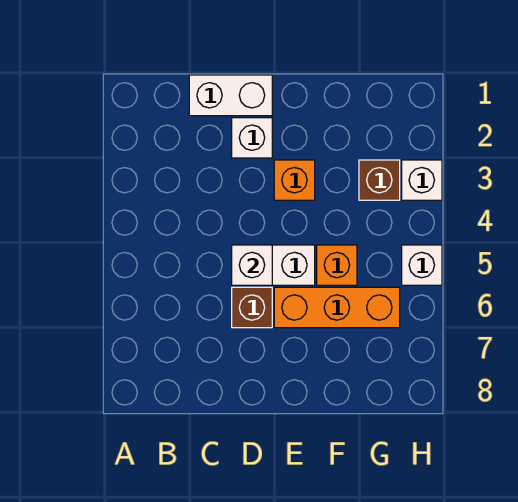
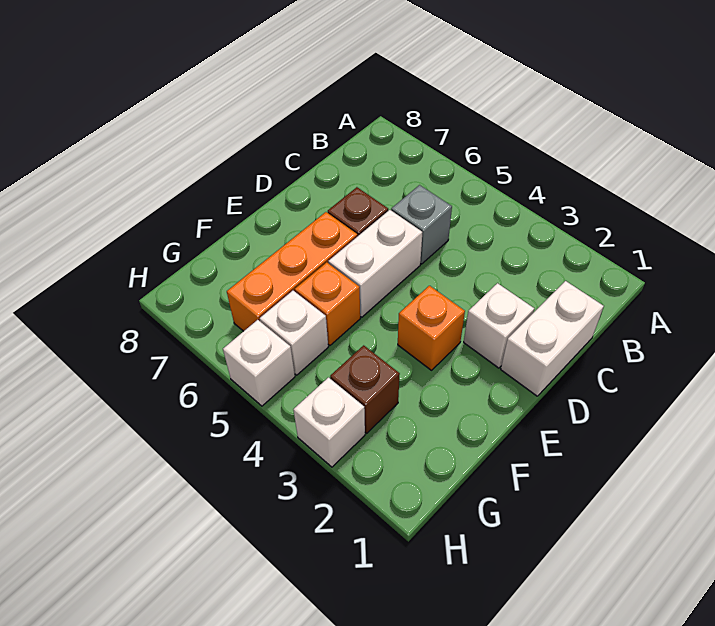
none -> grey brick C5 level 1
white brick D5 level 2 -> white brick G5 level 1

